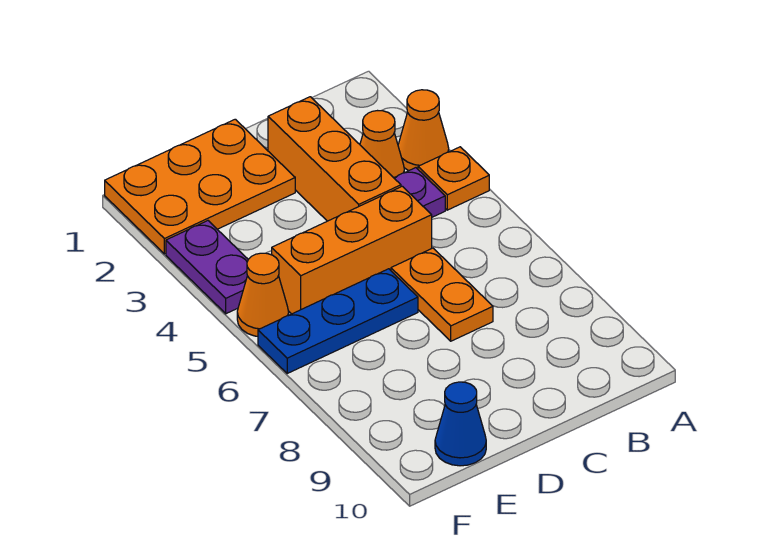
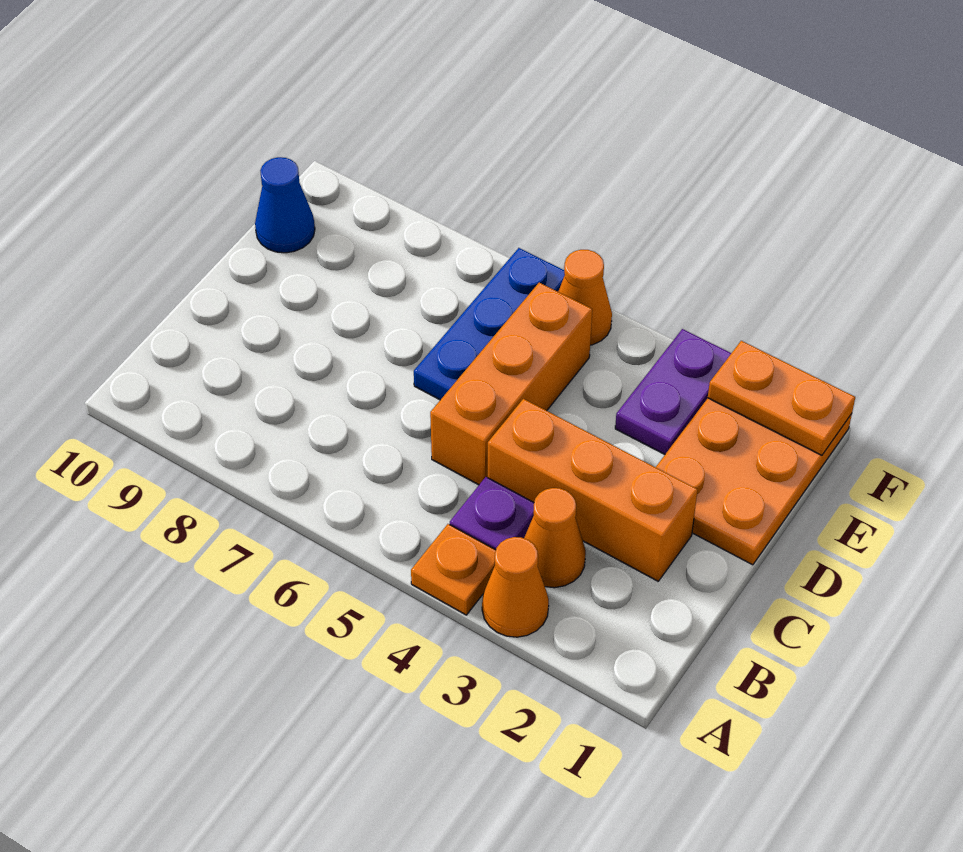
orange plate C6:C7 level 1 -> orange plate F1:F2 level 2
purple plate F3:F4 level 1 -> purple plate E3:F3 level 1

